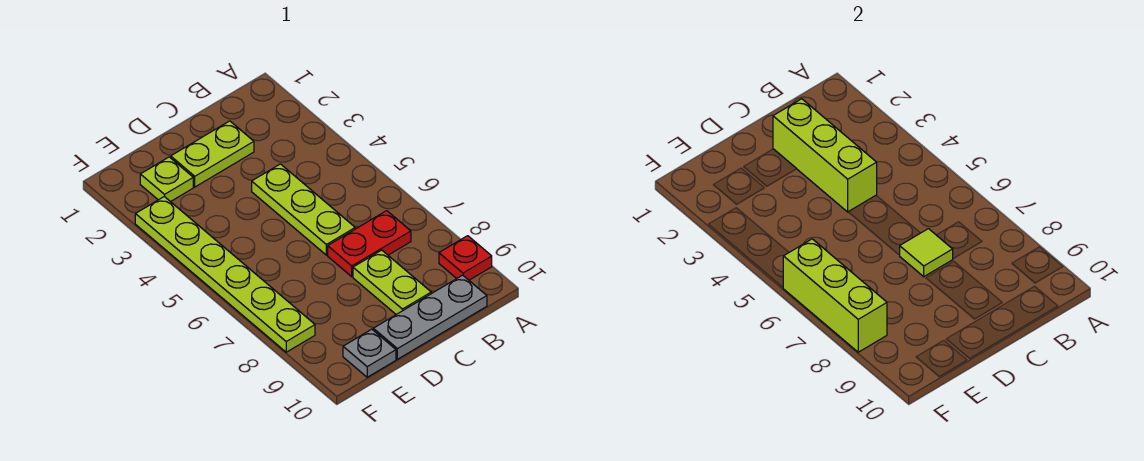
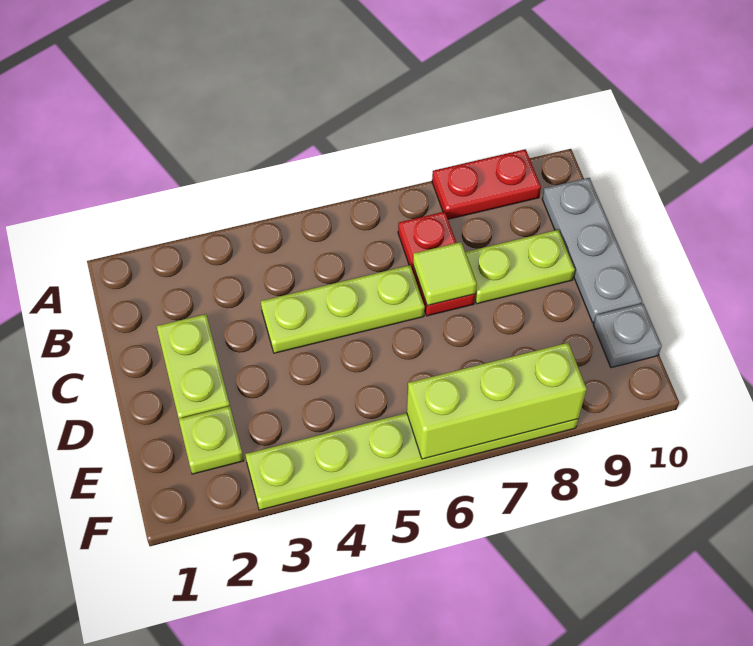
red plate A9 level 1 -> red plate A8:A9 level 1
lime brick C2:C4 level 2 -> none

